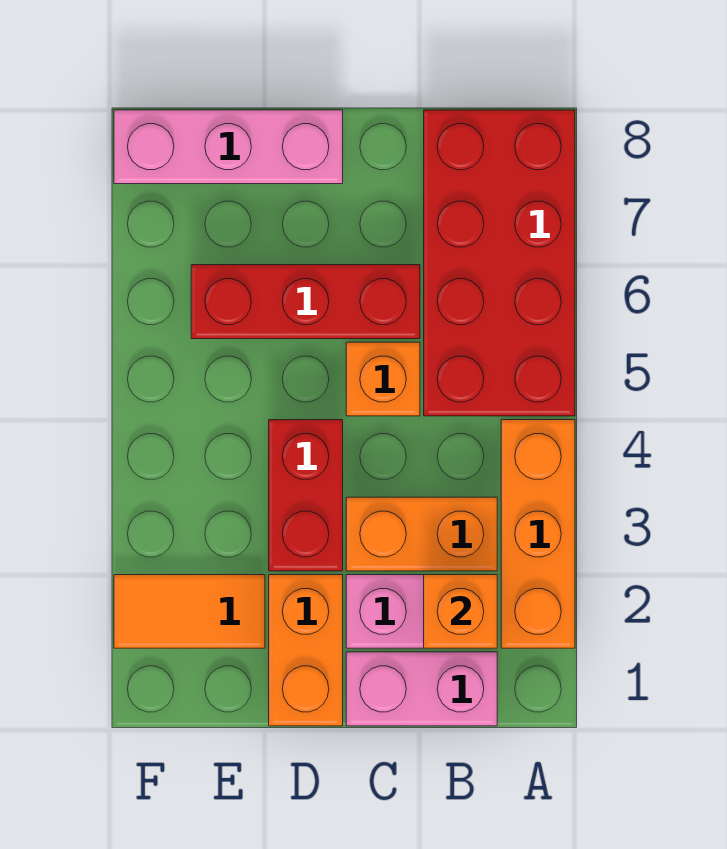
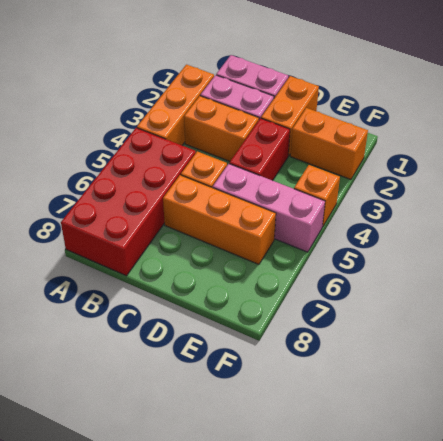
orange brick B2 level 2 -> orange brick F4 level 1
red brick C6:E6 level 1 -> orange brick C6:E6 level 1
pink brick D8:F8 level 1 -> pink brick D5:F5 level 1
orange tile E2:F2 level 1 -> orange brick E2:F2 level 1

